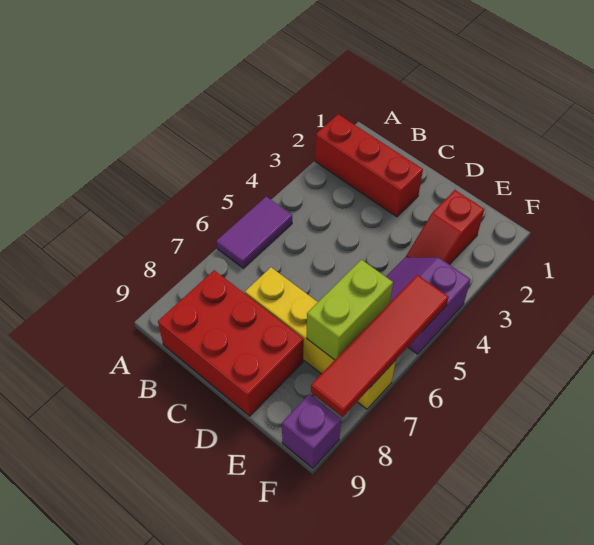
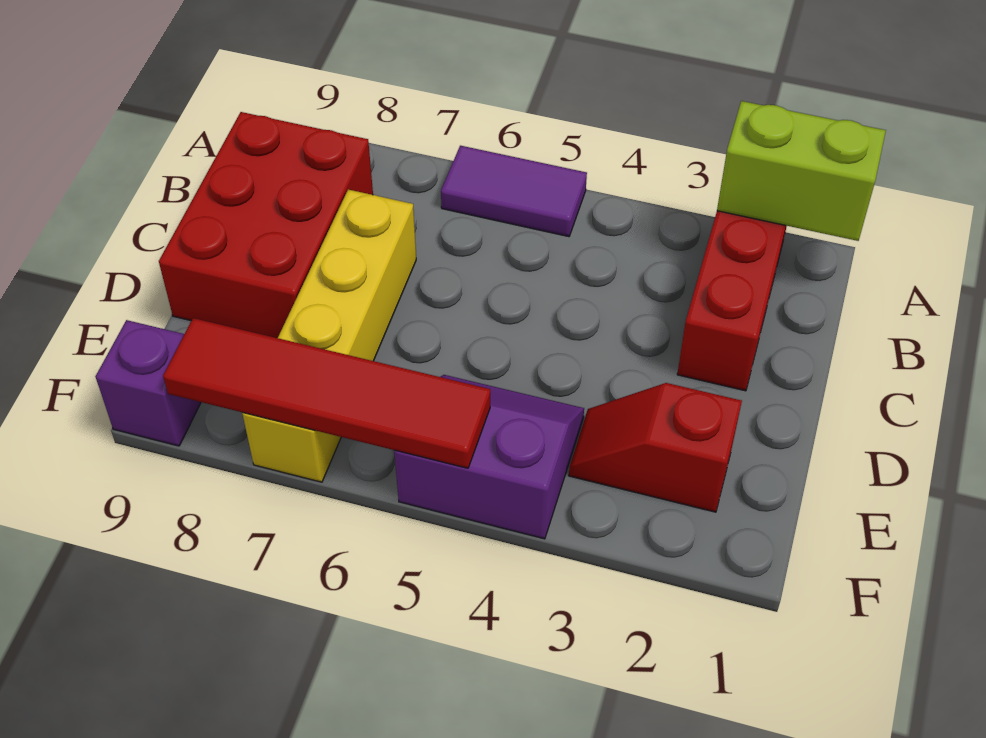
lime brick E6:E7 level 2 -> lime brick A1:A2 level 2

